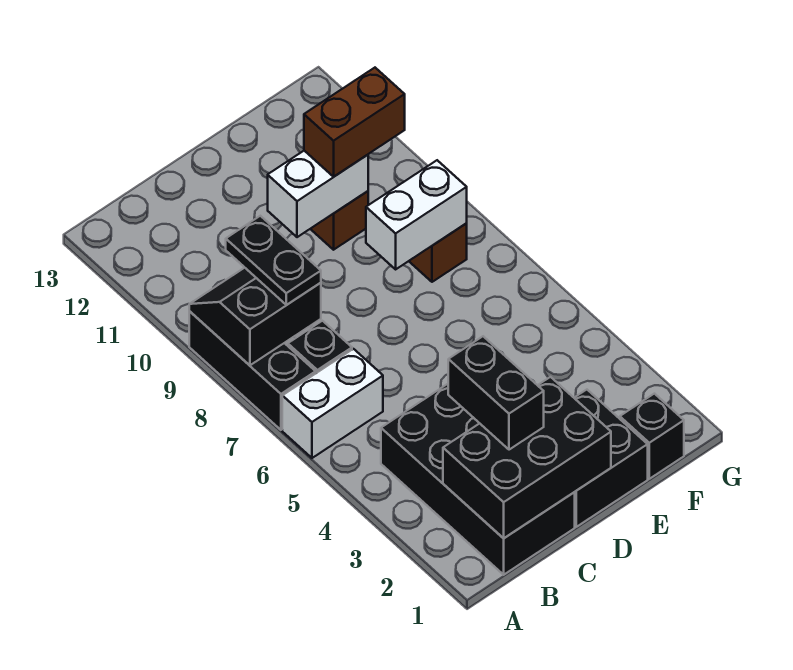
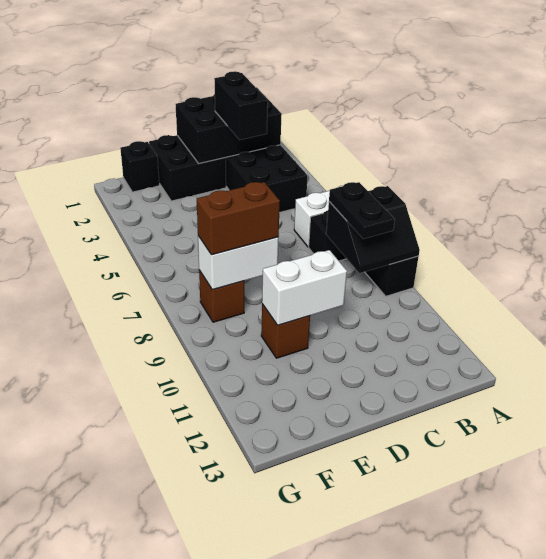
brown brick E10:F10 level 3 -> brown brick E8:F8 level 3

